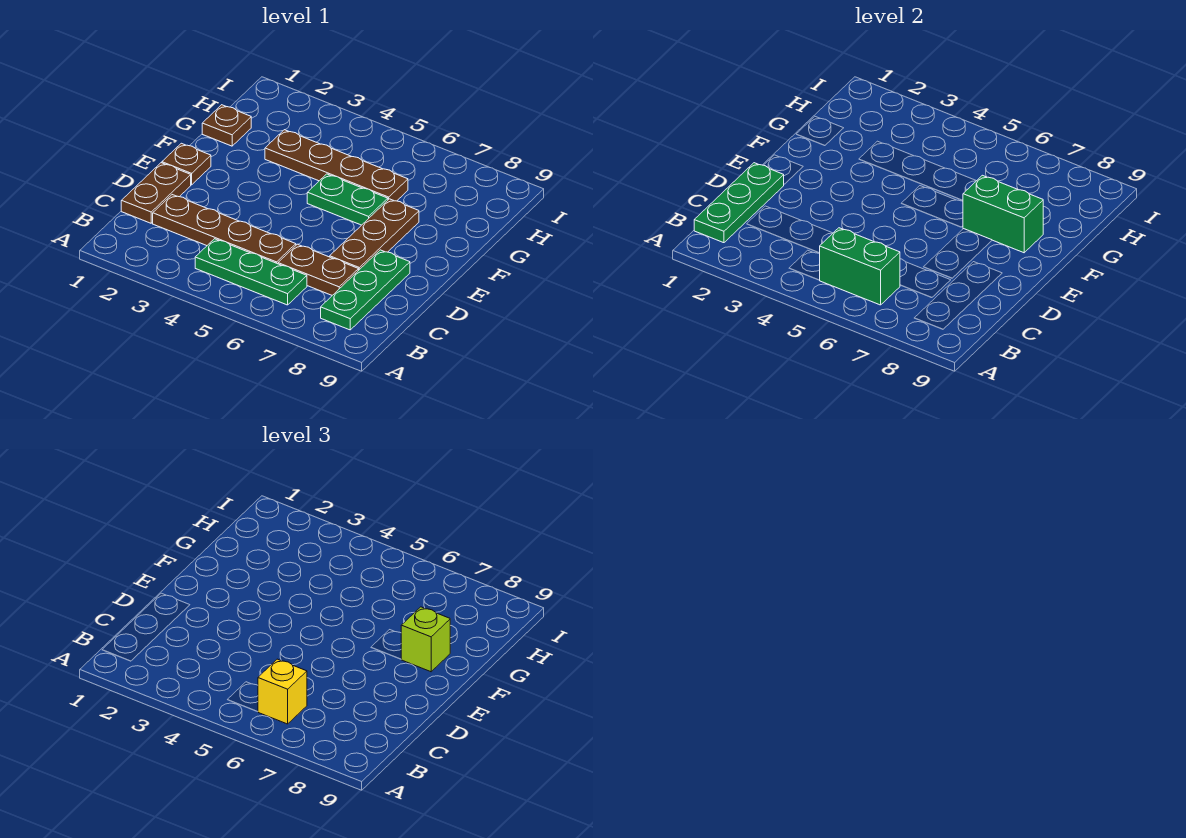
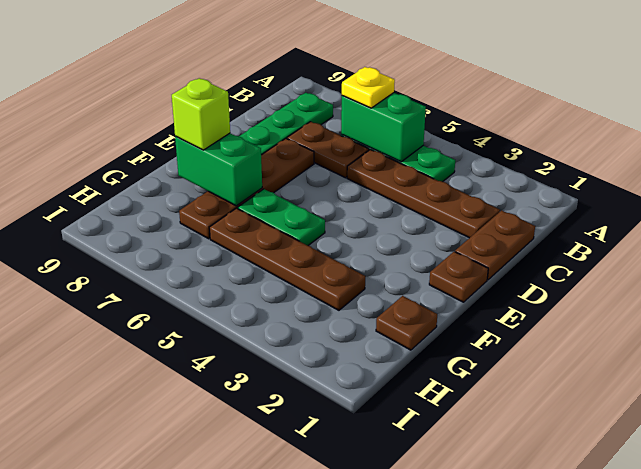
green plate B1:D1 level 2 -> none
yellow brick B6 level 3 -> yellow plate B6 level 3
brown plate D7:F7 level 1 -> brown plate D7:G7 level 1

